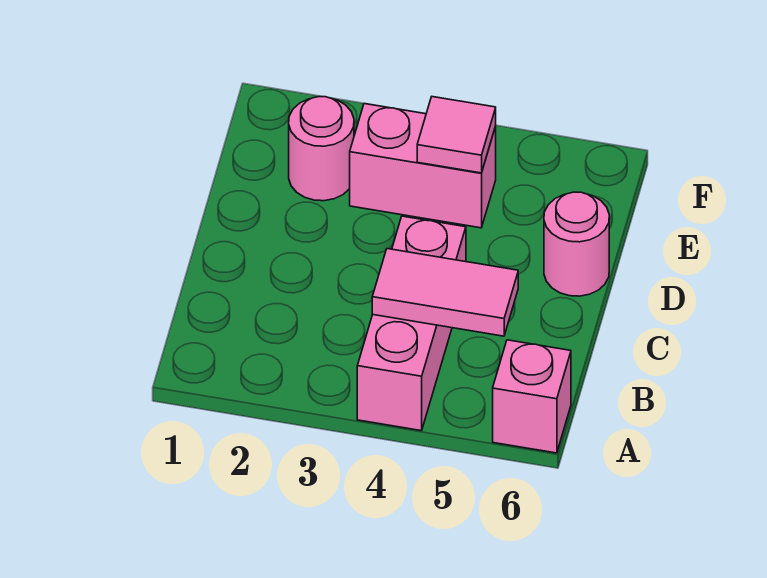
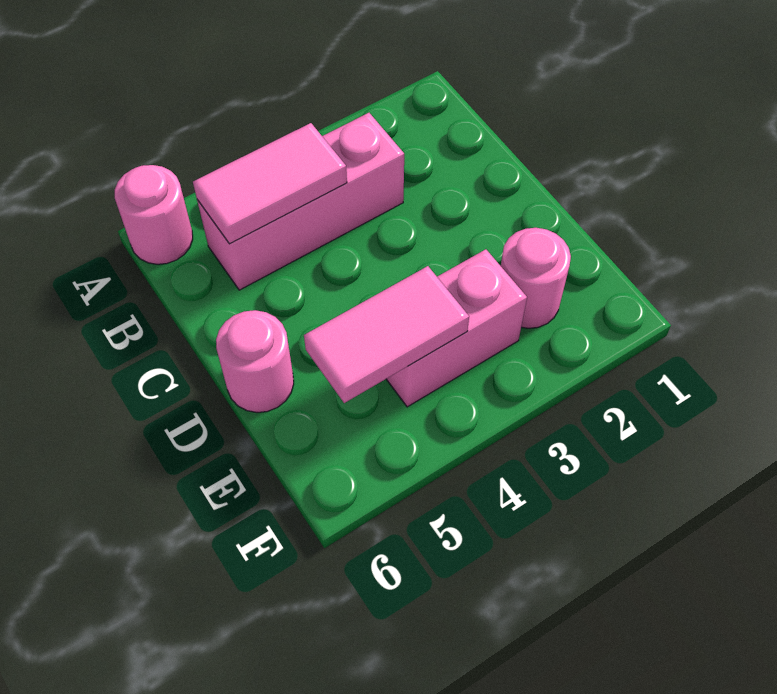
pink brick A4:C4 level 1 -> pink brick B3:B5 level 1
pink brick A6 level 1 -> pink round brick A6 level 1
pink tile E4 level 2 -> pink tile E4:E5 level 2

